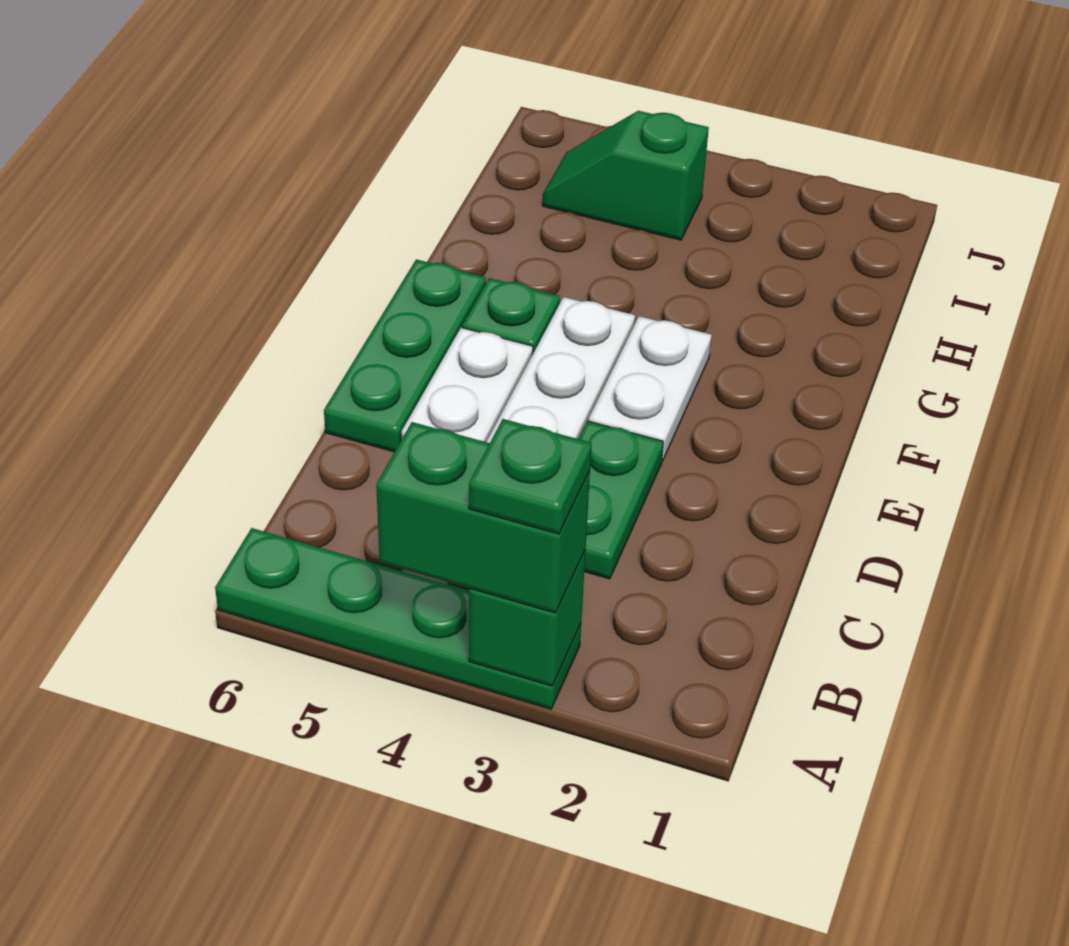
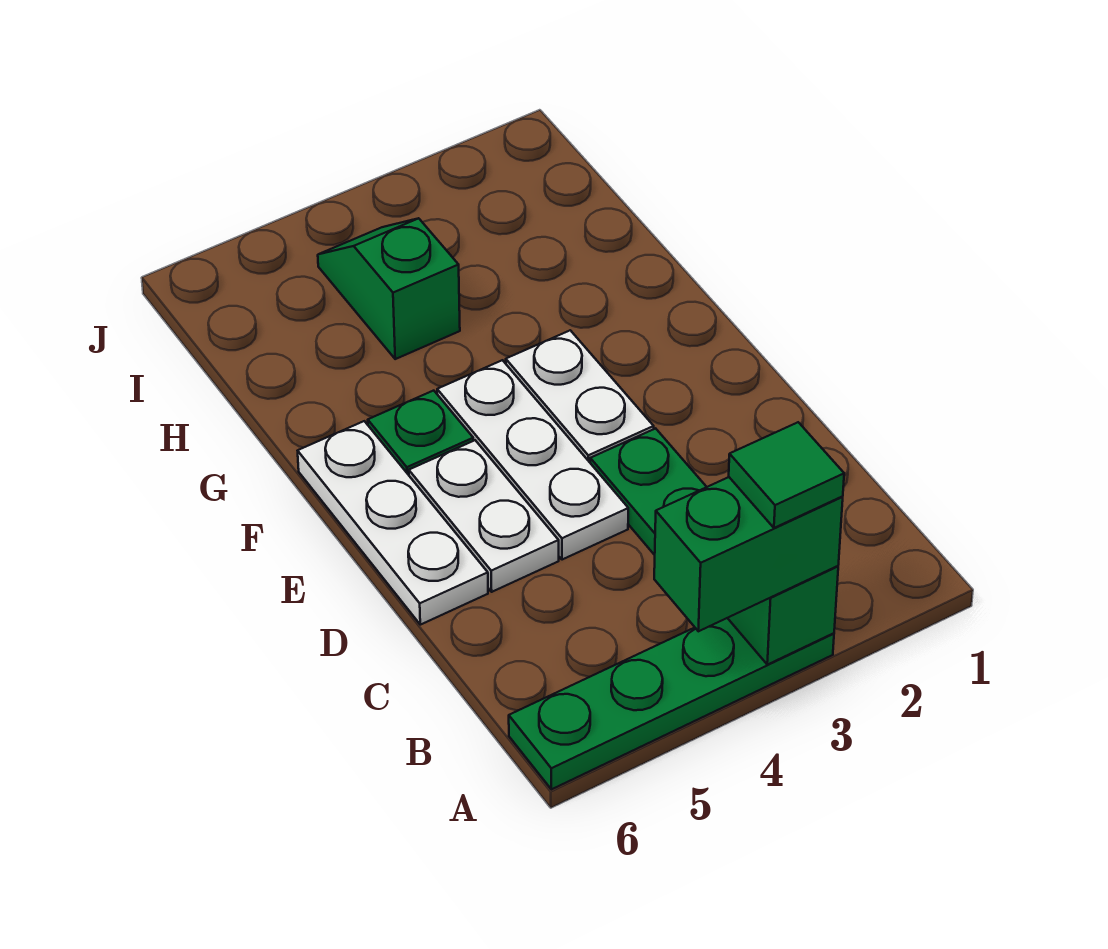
green plate A3 level 4 -> green tile A3 level 4
green plate D6:F6 level 1 -> white plate D6:F6 level 1
green slope I4:I5 level 1 top 4 -> green slope H4:I4 level 1 top H

